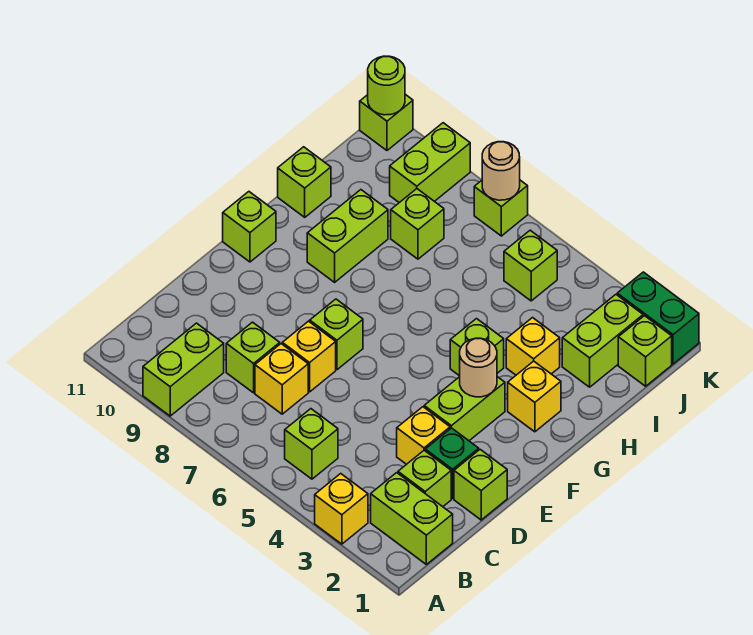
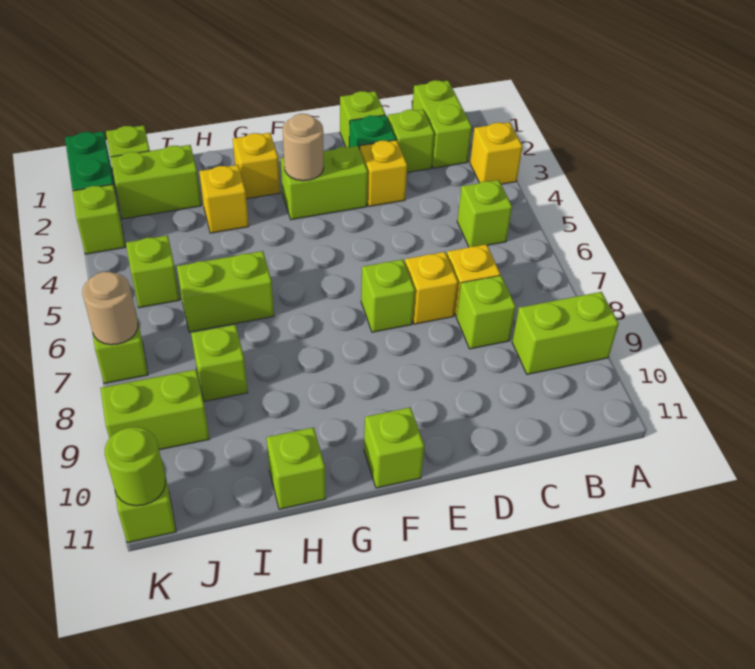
lime brick G4 level 1 -> lime brick K3 level 1
lime brick G9:H9 level 1 -> lime brick H6:I6 level 1

